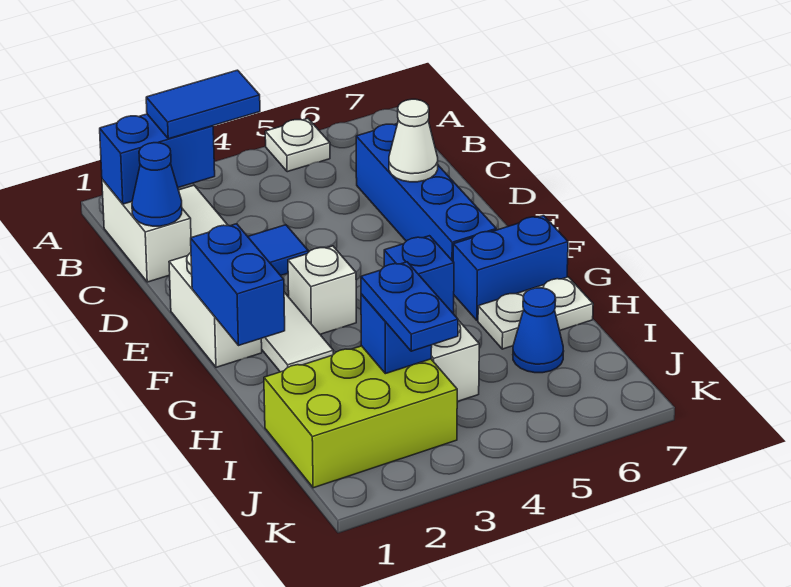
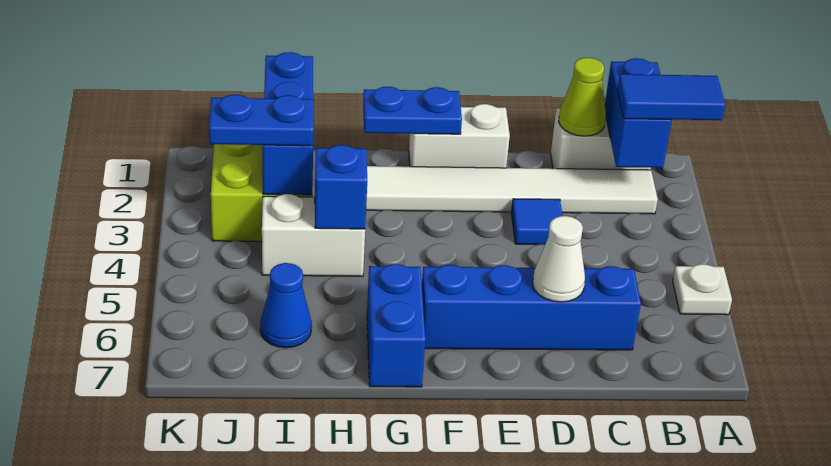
blue tile B2:B3 level 3 -> blue tile A2:B2 level 3
blue cone C1 level 2 -> lime cone C1 level 2
blue brick F1:G1 level 2 -> blue plate F1:G1 level 2
white brick F3 level 1 -> none
white plate H6:H7 level 1 -> none
blue brick I3 level 2 -> blue brick I1:I3 level 2

